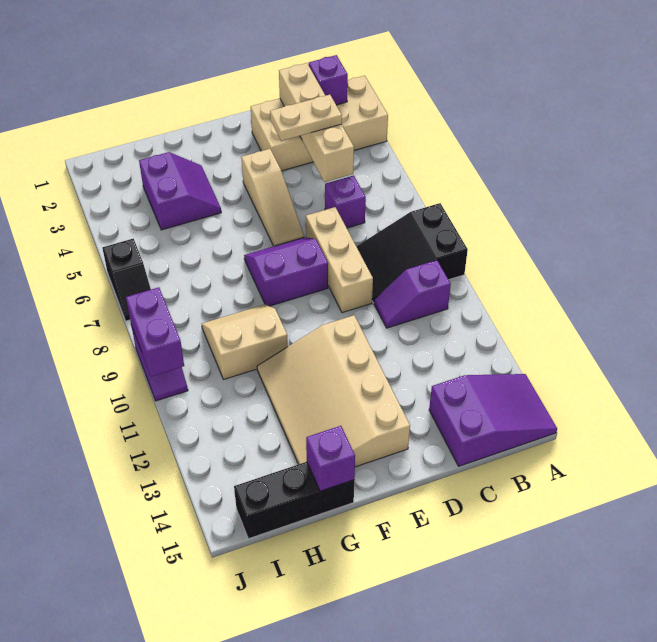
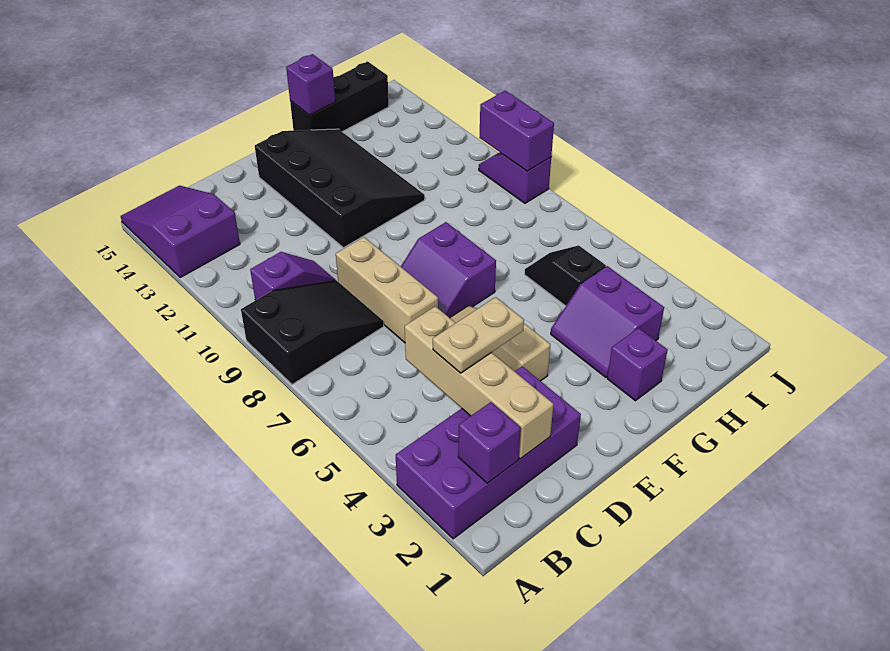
tan brick A2:D3 level 1 -> purple brick A2:D3 level 1
purple slope A14:C15 level 1 top C -> purple slope A13:B15 level 1 top 13
purple brick C6 level 1 -> purple brick G2 level 1
purple slope E7:F8 level 1 top 8 -> purple slope E7:F8 level 1 top F
tan slope E11:G14 level 1 top E -> black slope E11:G14 level 1 top E
tan slope G9:H10 level 1 top 10 -> none
black slope J6:J7 level 1 top 6 -> black slope H5:H6 level 1 top 5

